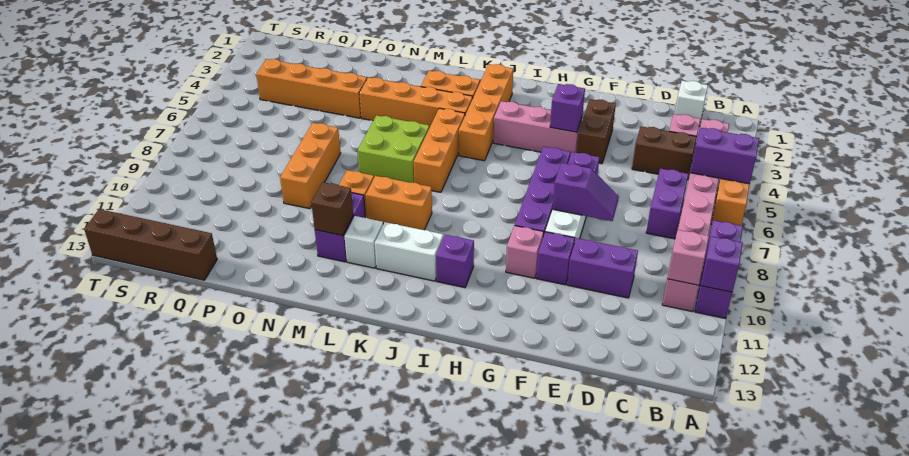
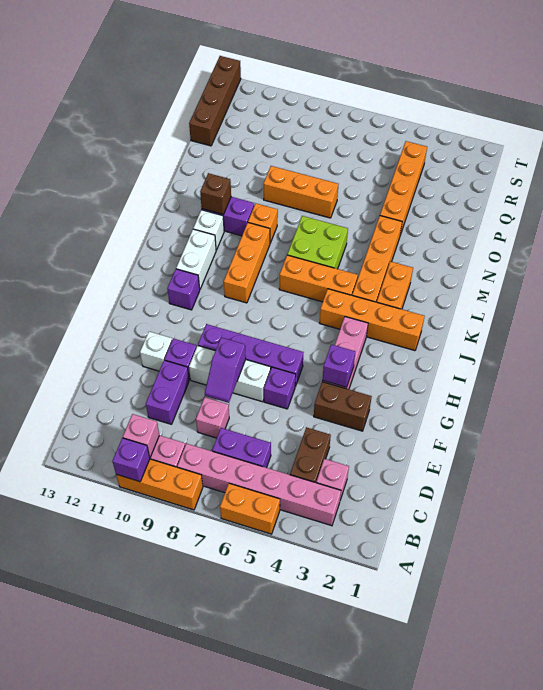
purple brick A5:B5 level 2 -> none
purple brick A8:A10 level 1 -> orange brick A8:A10 level 1
white brick C1 level 1 -> white brick F11 level 1
pink brick G10 level 1 -> pink brick D8 level 1
orange brick K9:L9 level 1 -> orange brick J9:L9 level 1

